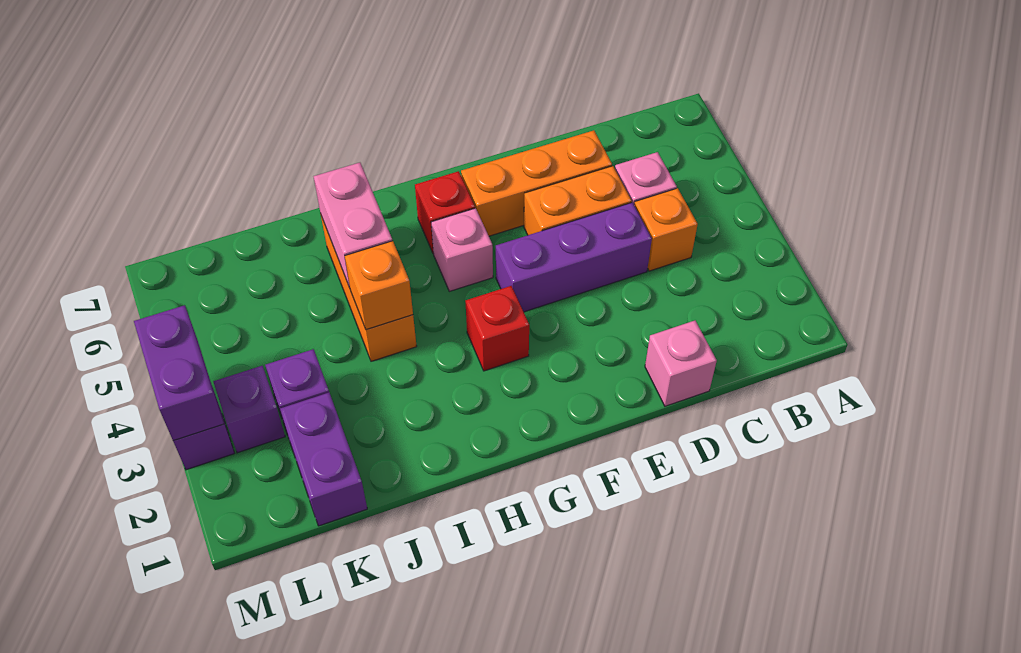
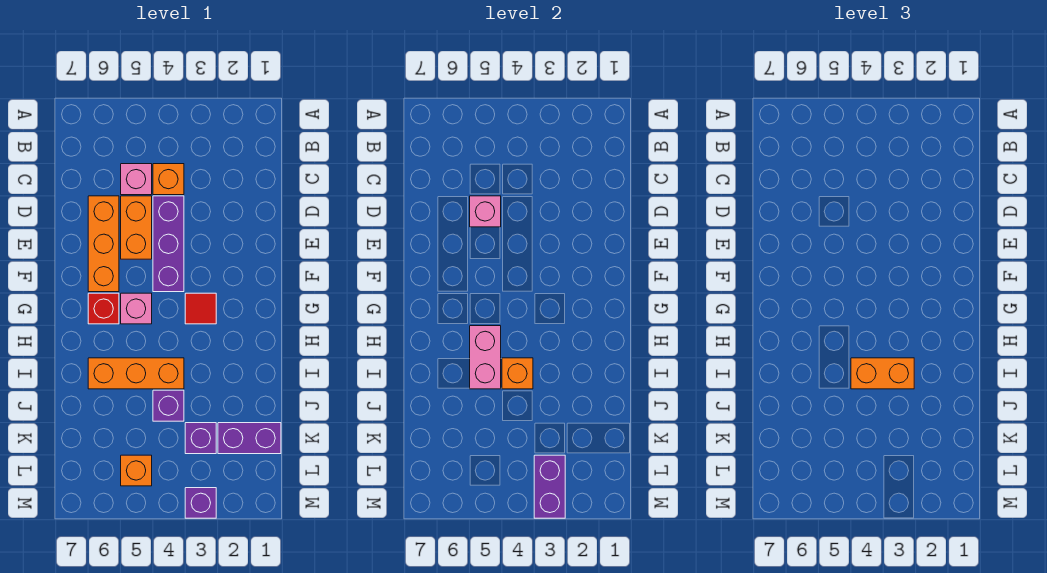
pink brick D1 level 1 -> pink brick D5 level 2
red brick G3 level 1 -> red tile G3 level 1
none -> orange brick I3:I4 level 3
pink brick I5:I6 level 2 -> pink brick H5:I5 level 2
purple brick L3 level 1 -> purple brick J4 level 1
none -> orange brick L5 level 1
purple brick M3:M4 level 2 -> purple brick L3:M3 level 2

